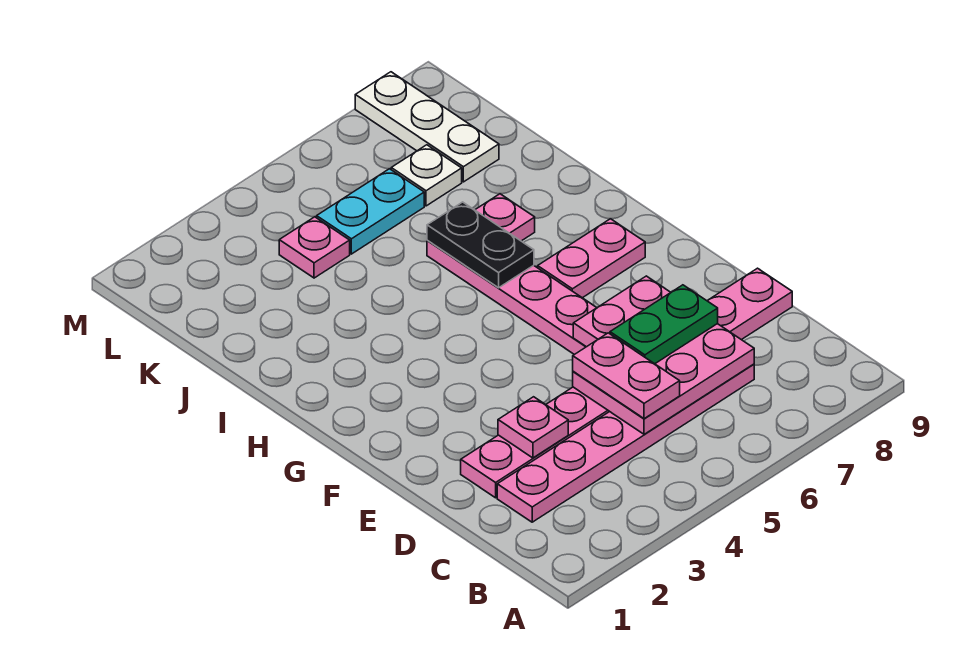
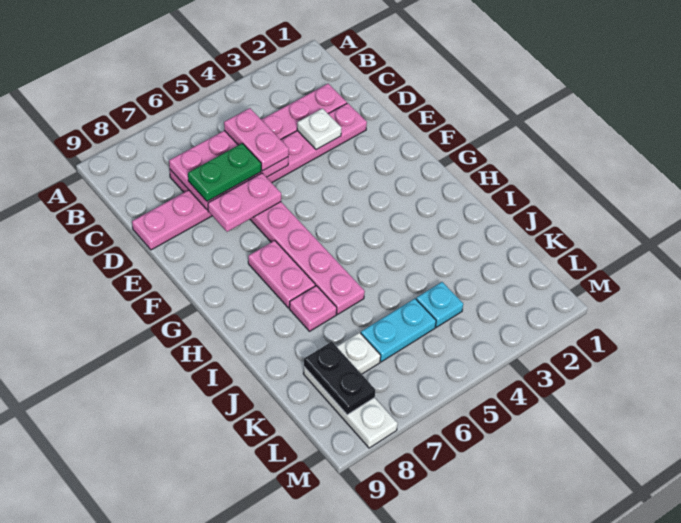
pink plate D3 level 2 -> white plate D3 level 2
pink plate G7:G8 level 1 -> pink plate G7:H7 level 1
black plate H6:I6 level 2 -> black plate K8:L8 level 2
pink plate K4 level 1 -> cyan plate K4 level 1

